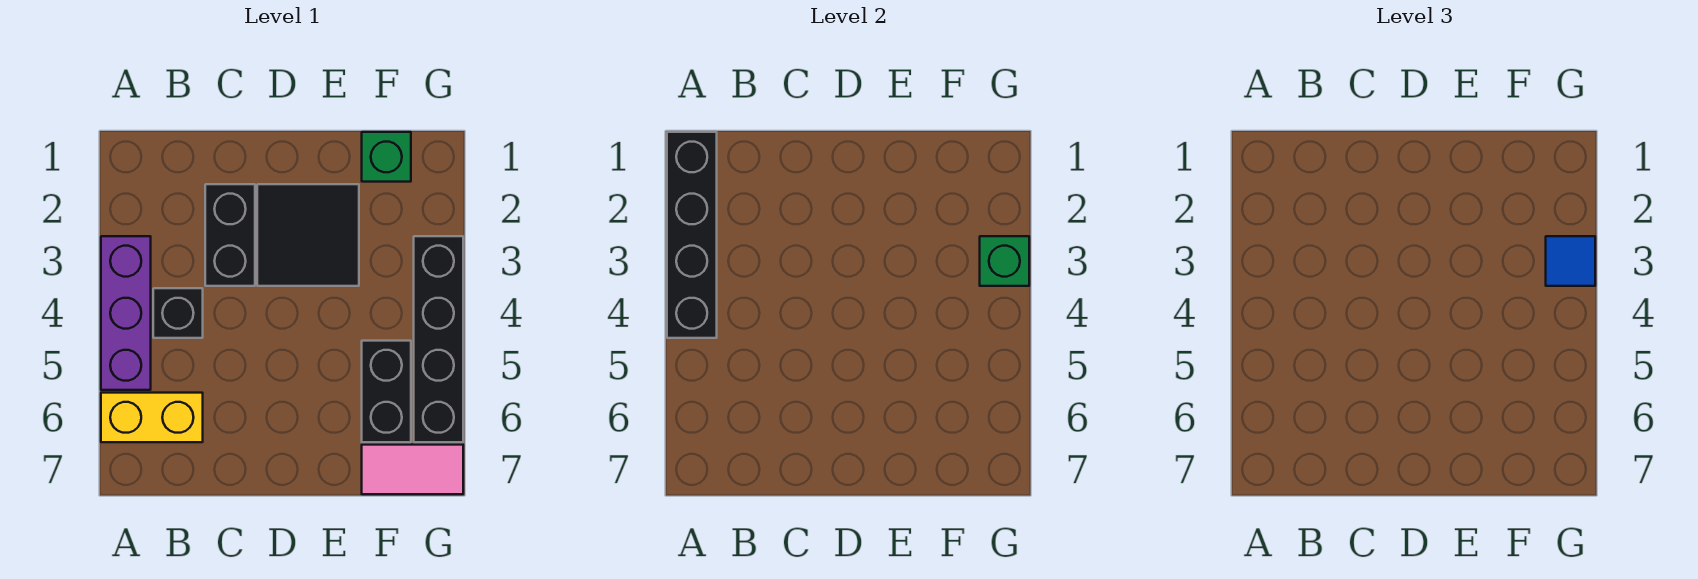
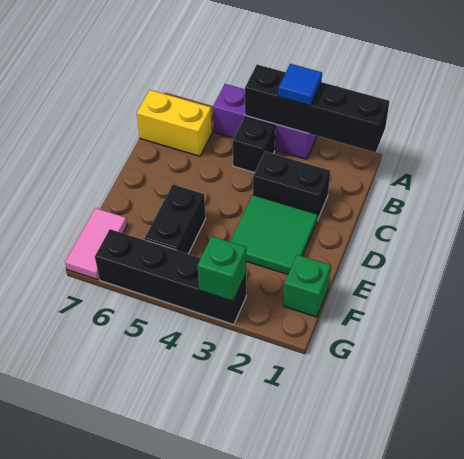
yellow brick A6:B6 level 1 -> yellow brick B6:B7 level 1
black tile D2:E3 level 1 -> green tile D2:E3 level 1
black brick F5:F6 level 1 -> black brick E5:F5 level 1
blue tile G3 level 3 -> blue tile A3 level 3

